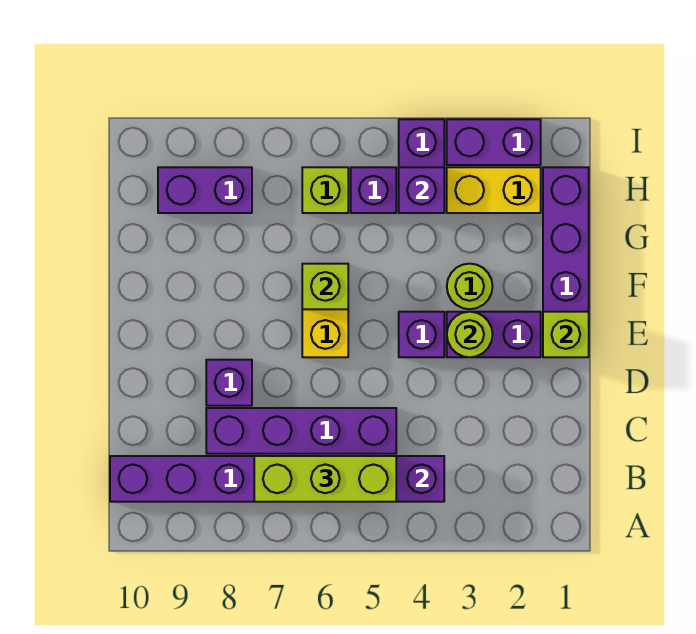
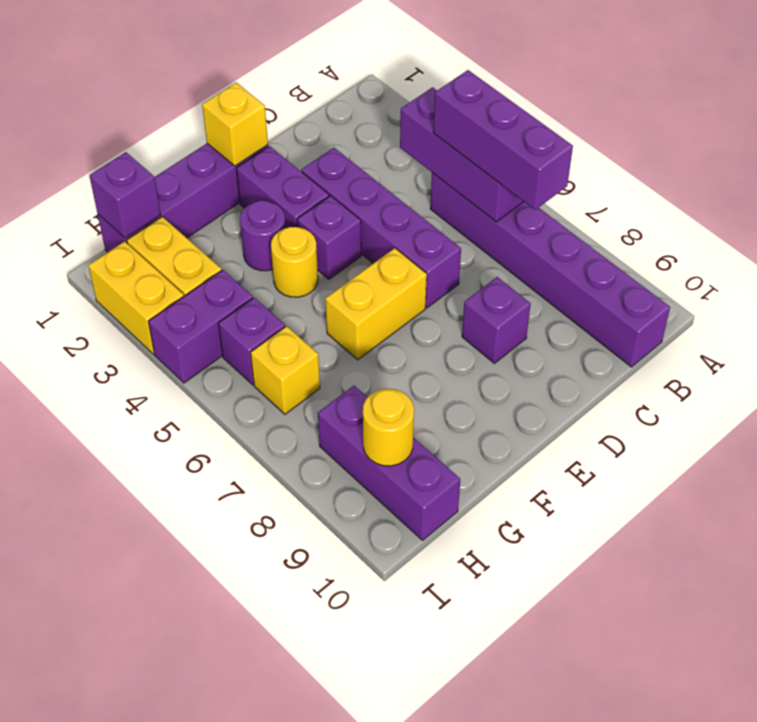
lime brick B5:B7 level 3 -> purple brick B5:B7 level 3
purple brick C5:C8 level 1 -> purple brick D3:D6 level 1
lime brick E1 level 2 -> yellow brick E1 level 2
lime round brick E3 level 2 -> none
lime round brick F3 level 1 -> purple round brick F3 level 1
none -> yellow round brick F4 level 1
lime brick F6 level 2 -> none
purple brick H4 level 2 -> purple brick H1 level 2
lime brick H6 level 1 -> yellow brick H6 level 1
purple brick H8:H9 level 1 -> purple brick H8:H10 level 1
none -> yellow round brick H9 level 2
purple brick I2:I3 level 1 -> yellow brick I2:I3 level 1

